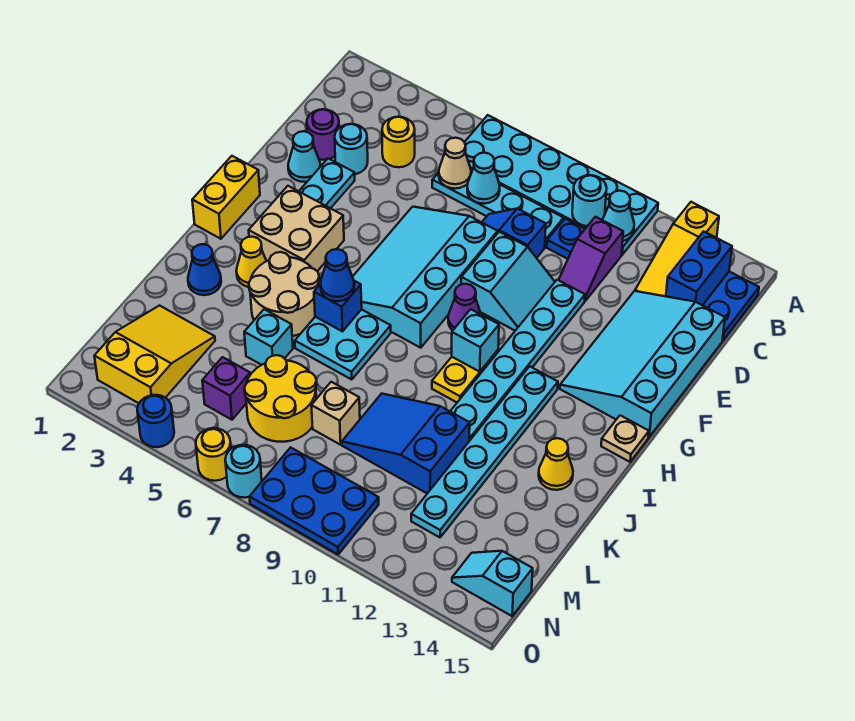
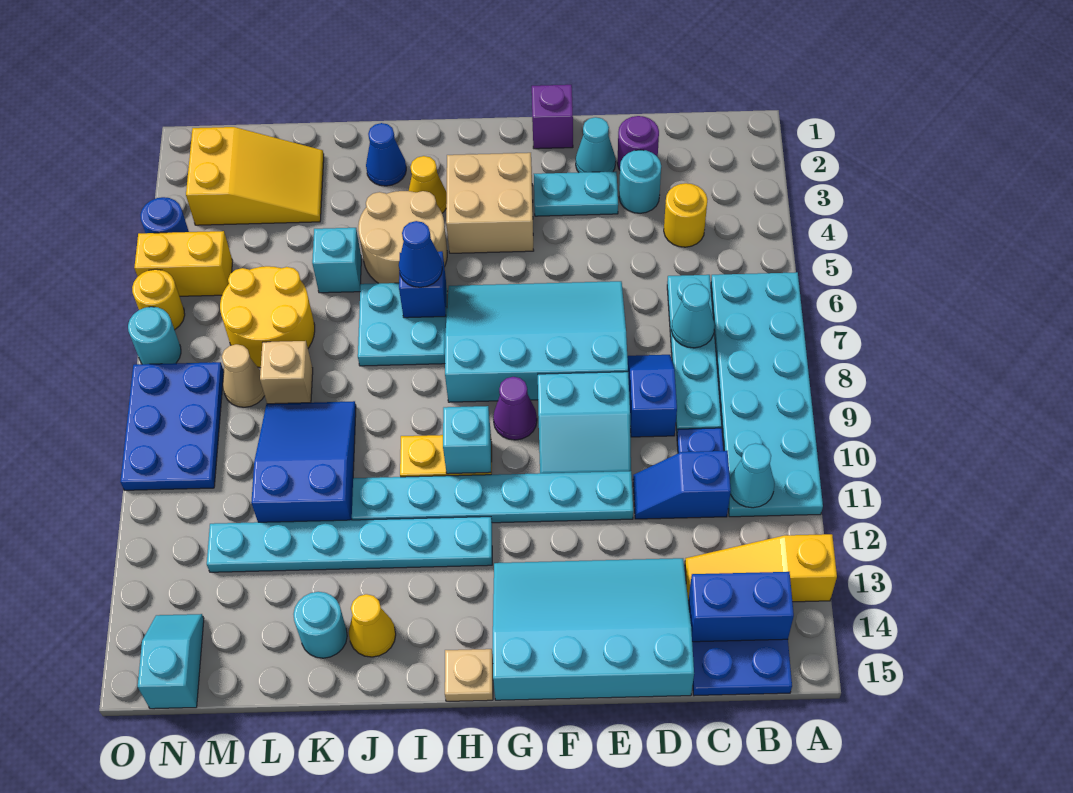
cyan round brick B10 level 2 -> cyan round brick K14 level 1
tan cone C6 level 2 -> tan cone M8 level 1
purple slope C11:D11 level 1 top C -> blue slope C11:D11 level 1 top C
yellow brick G1:H1 level 1 -> yellow brick N5:O5 level 1
purple brick M5 level 1 -> purple brick F1 level 1

